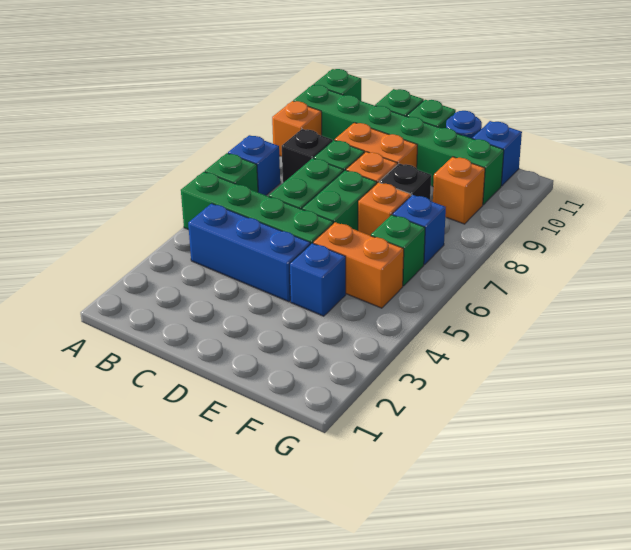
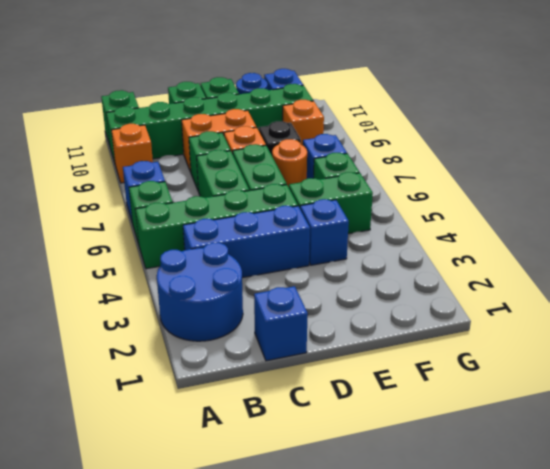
none -> blue round brick A2:B3 level 1
black brick B8 level 1 -> none
none -> blue brick C1 level 1
orange brick E5:F5 level 1 -> green brick E5:F5 level 1
orange brick E7 level 1 -> orange round brick E7 level 1

